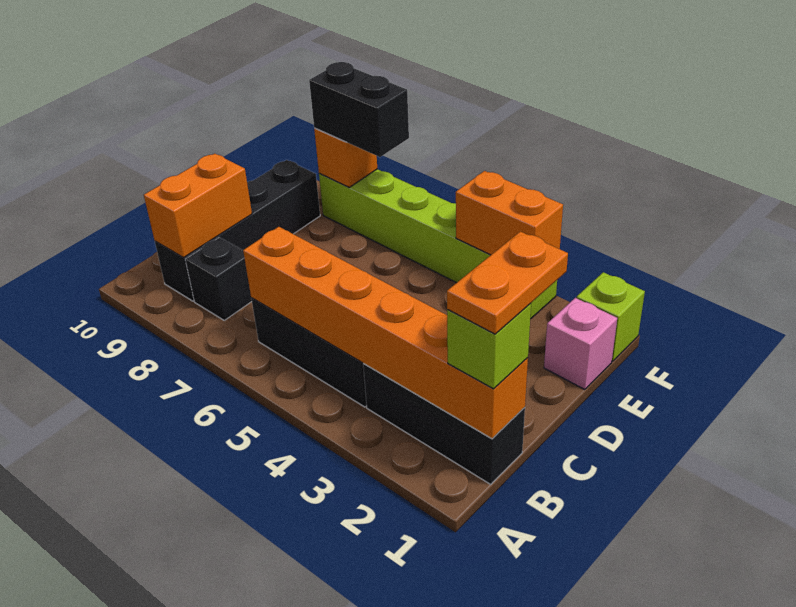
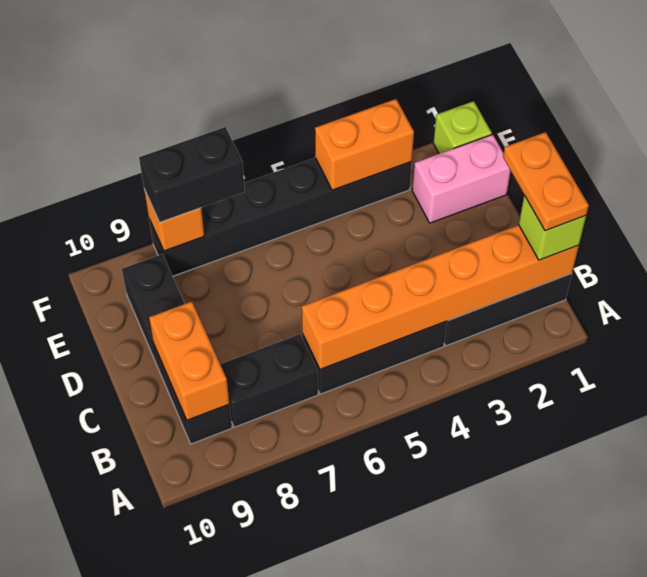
black brick B8 level 1 -> black brick B7:B8 level 1
pink brick E1 level 1 -> pink brick E1:E2 level 1
lime brick F3:F8 level 1 -> black brick F3:F8 level 1

